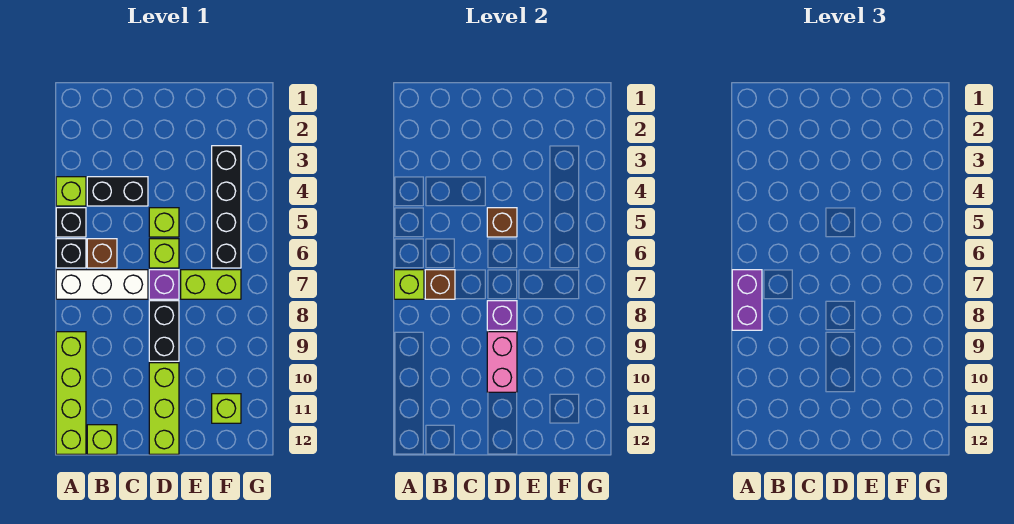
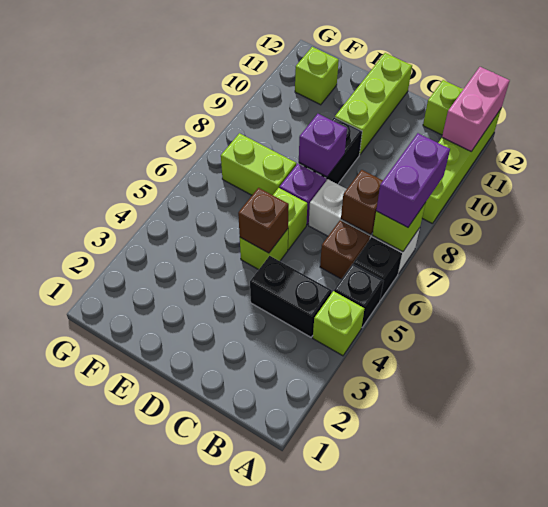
pink brick D9:D10 level 2 -> pink brick A11:A12 level 2
black brick F3:F6 level 1 -> none

